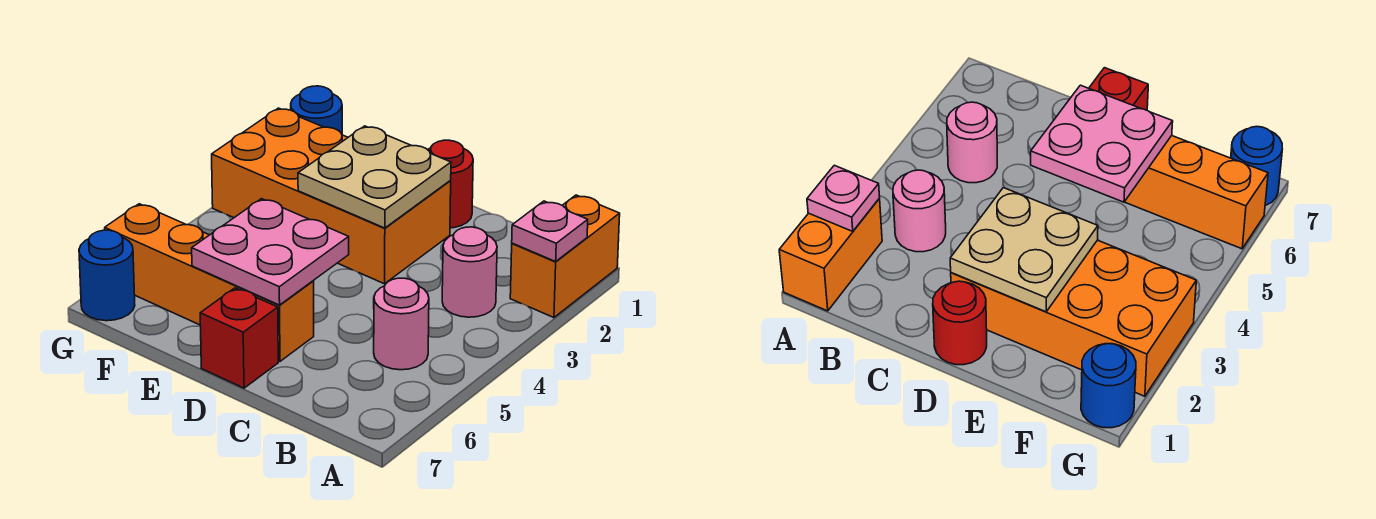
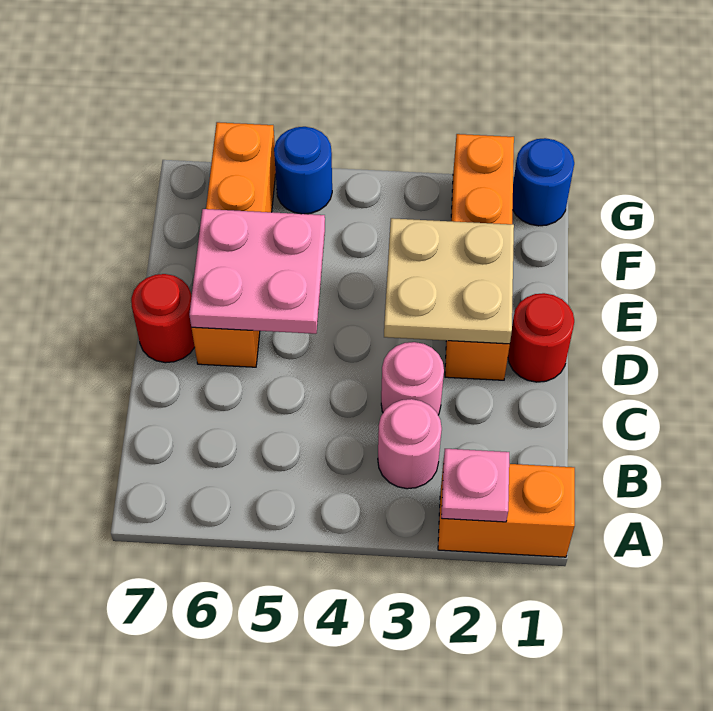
pink round brick B5 level 1 -> pink round brick C3 level 1
orange brick D2:G3 level 1 -> orange brick D2:G2 level 1
red brick D7 level 1 -> red round brick D7 level 1
blue round brick G7 level 1 -> blue round brick G5 level 1

